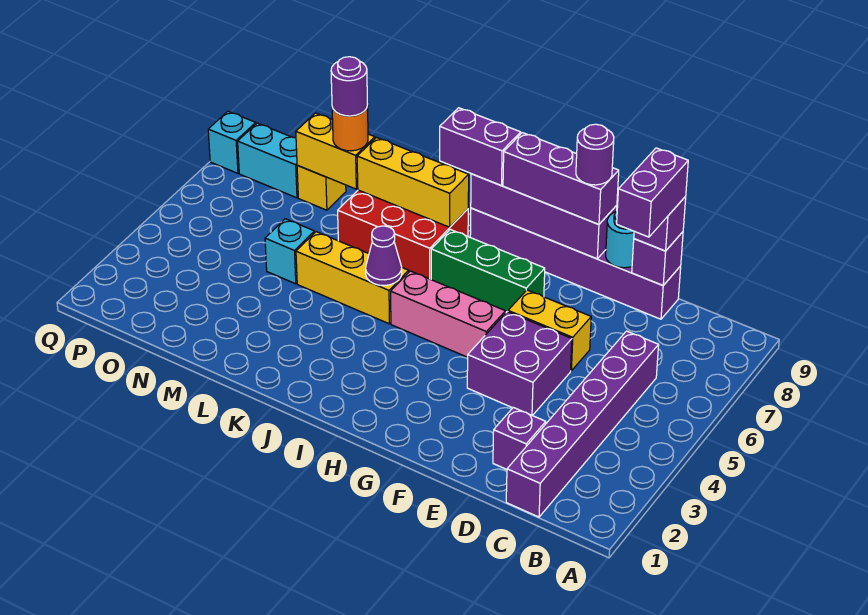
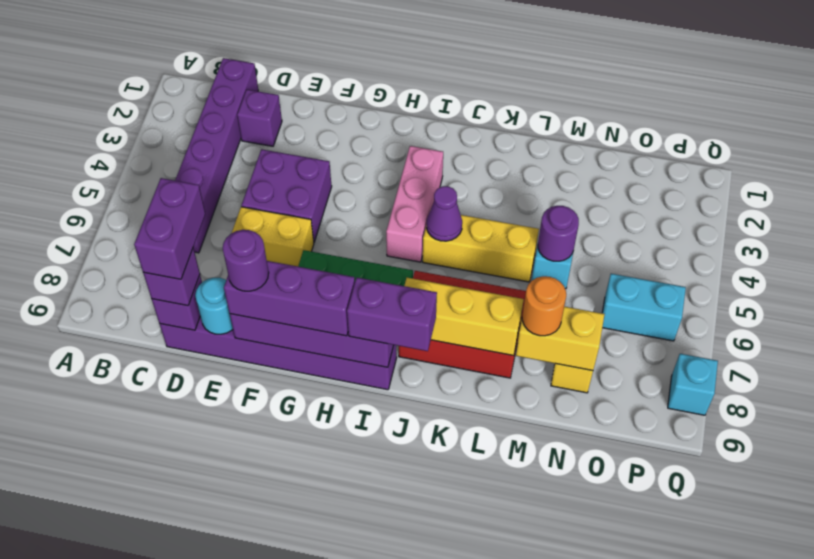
pink brick G5:I5 level 1 -> pink brick I3:I5 level 1
purple round brick M8 level 4 -> purple round brick M5 level 2
cyan brick O8:P8 level 1 -> cyan brick O6:P6 level 1

